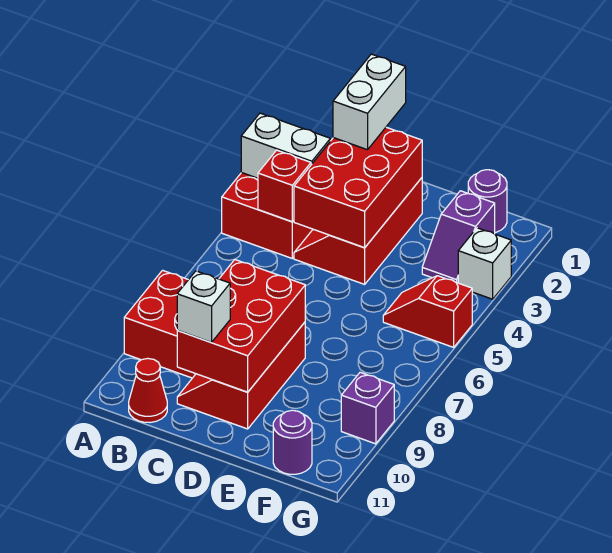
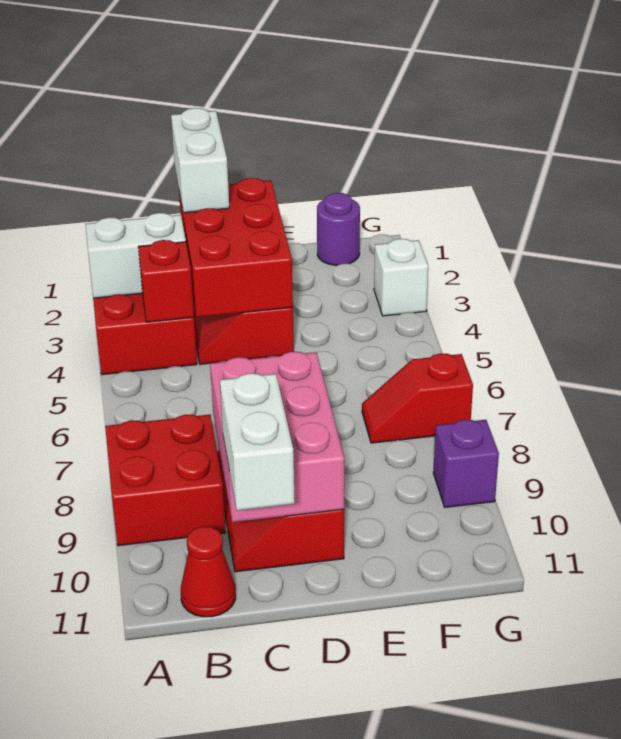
red brick C8:D10 level 2 -> pink brick C8:D10 level 2
white brick C10 level 3 -> white brick C10:C11 level 3
purple slope F2:F3 level 1 top 2 -> none
red slope F5:G5 level 1 top G -> red slope F7:G7 level 1 top G
purple round brick F11 level 1 -> none

